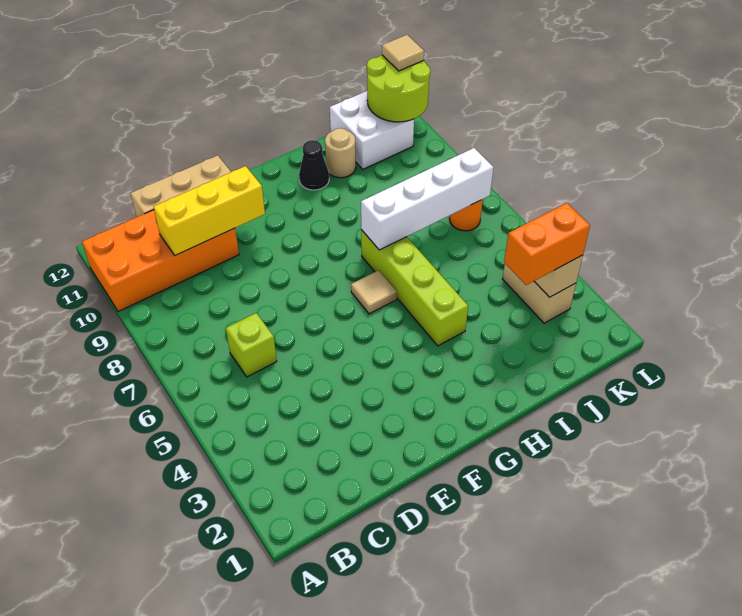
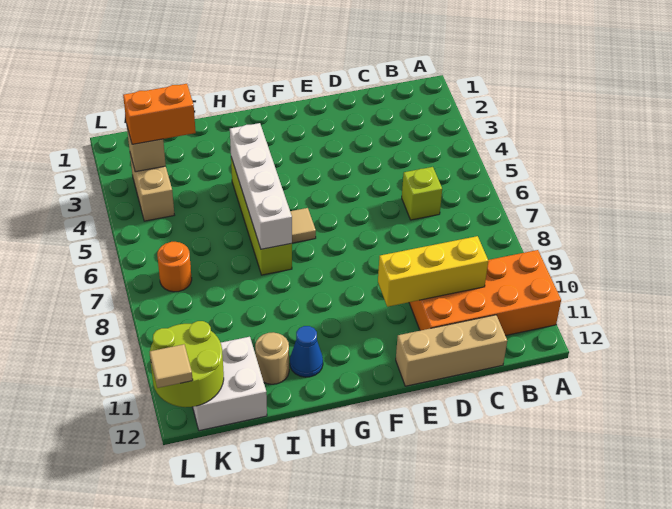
white brick H7:K7 level 2 -> white brick H4:H7 level 2
black cone H11 level 1 -> blue cone H11 level 1

